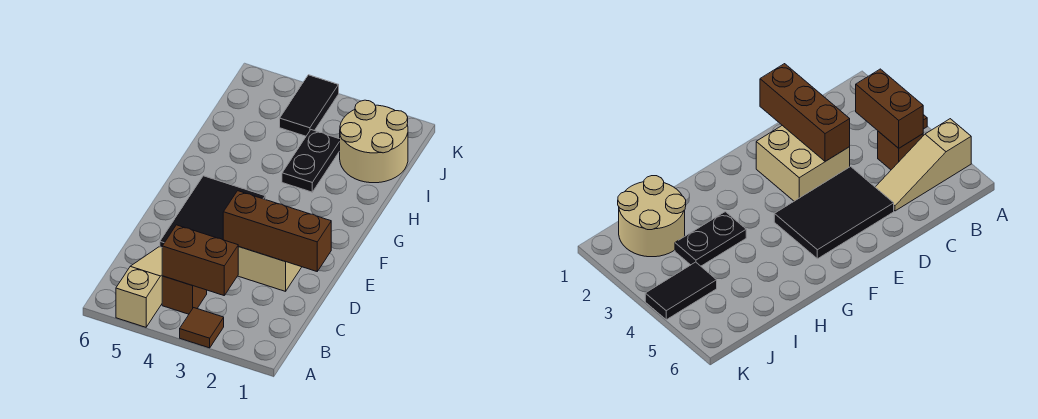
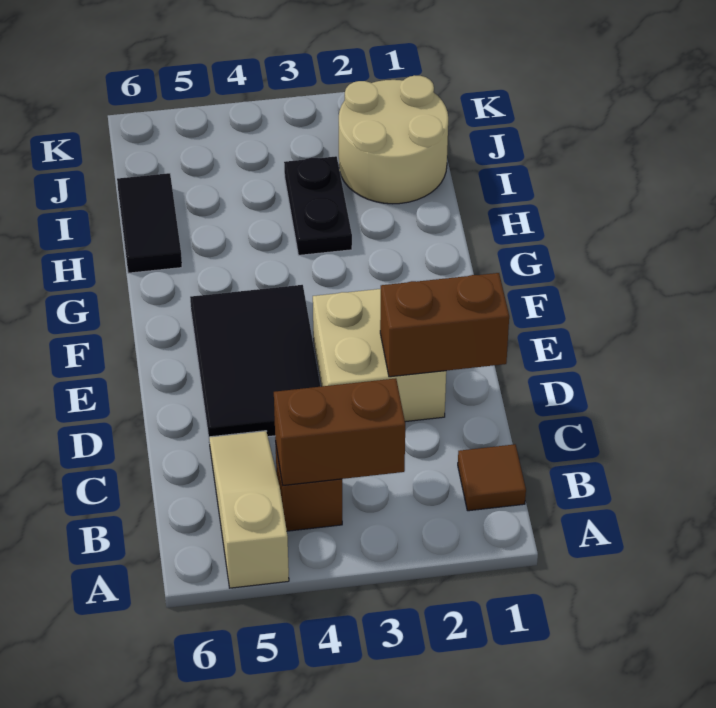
brown tile A3 level 1 -> brown tile B1 level 1
brown brick D1:D3 level 2 -> brown brick D1:D2 level 2
black tile J4:K4 level 1 -> black tile H6:I6 level 1

